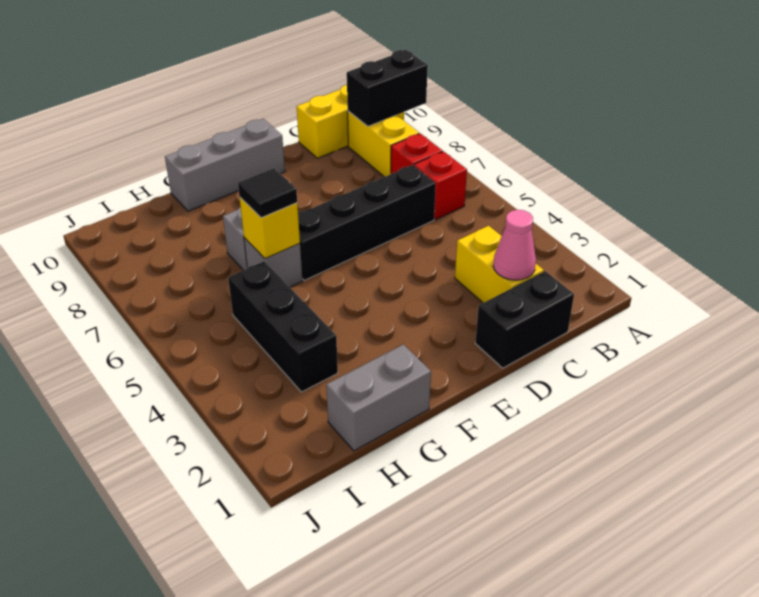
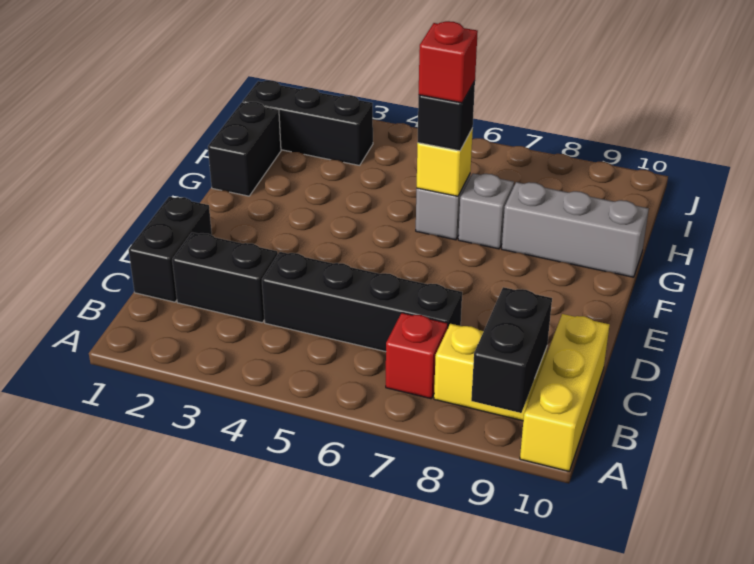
red brick B6 level 1 -> red brick G6 level 4
yellow brick C2:C3 level 1 -> black brick C2:C3 level 1
pink cone C2 level 2 -> none
black brick C6:F6 level 1 -> black brick C4:C7 level 1
grey brick E10:G10 level 1 -> grey brick G8:G10 level 1
grey brick G1:H1 level 1 -> black brick G1:H1 level 1
black tile G6 level 3 -> black brick G6 level 3
black brick H3:H5 level 1 -> black brick I1:I3 level 1

